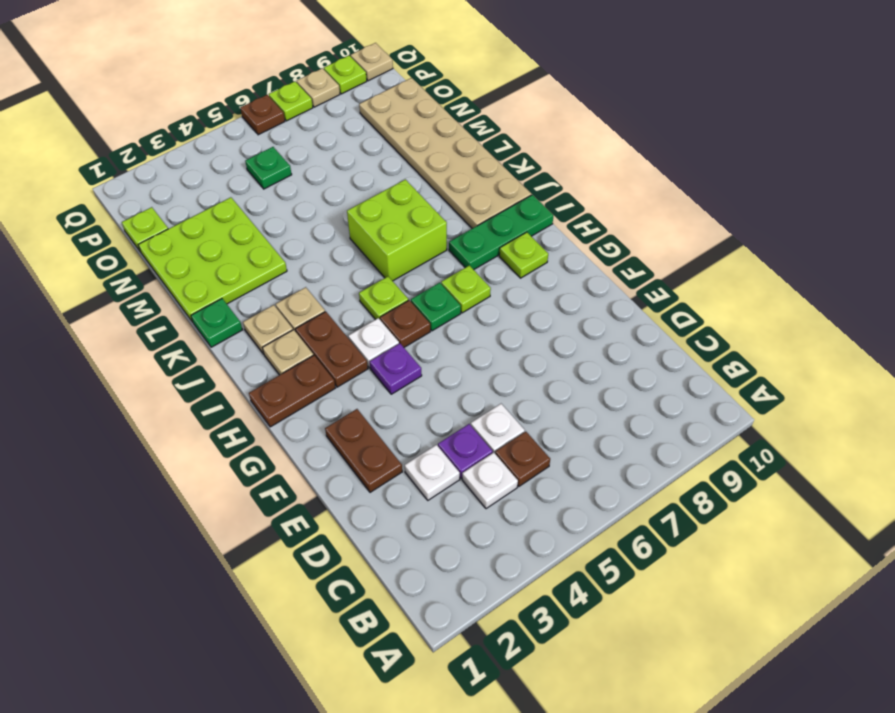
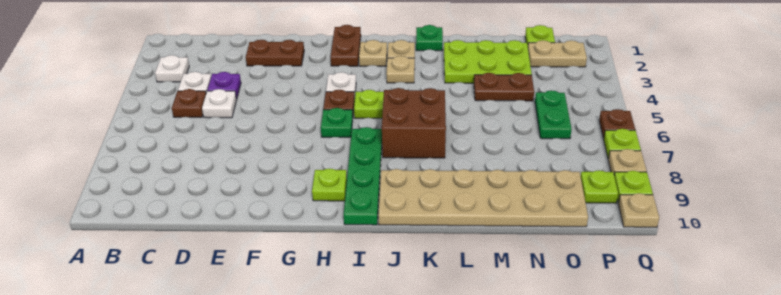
white plate D3 level 1 -> white plate B3 level 1
purple plate G4 level 1 -> none
brown plate H3:I3 level 1 -> brown plate M4:N4 level 1
lime plate H7 level 1 -> lime plate P9 level 1
green plate I8:I10 level 1 -> green plate I7:I10 level 1
lime brick J6:K7 level 1 -> brown brick J6:K7 level 1
lime plate L1:N3 level 1 -> lime plate L2:N3 level 1
none -> tan plate O2:P2 level 1
green plate O5 level 1 -> green plate O5:O6 level 1

